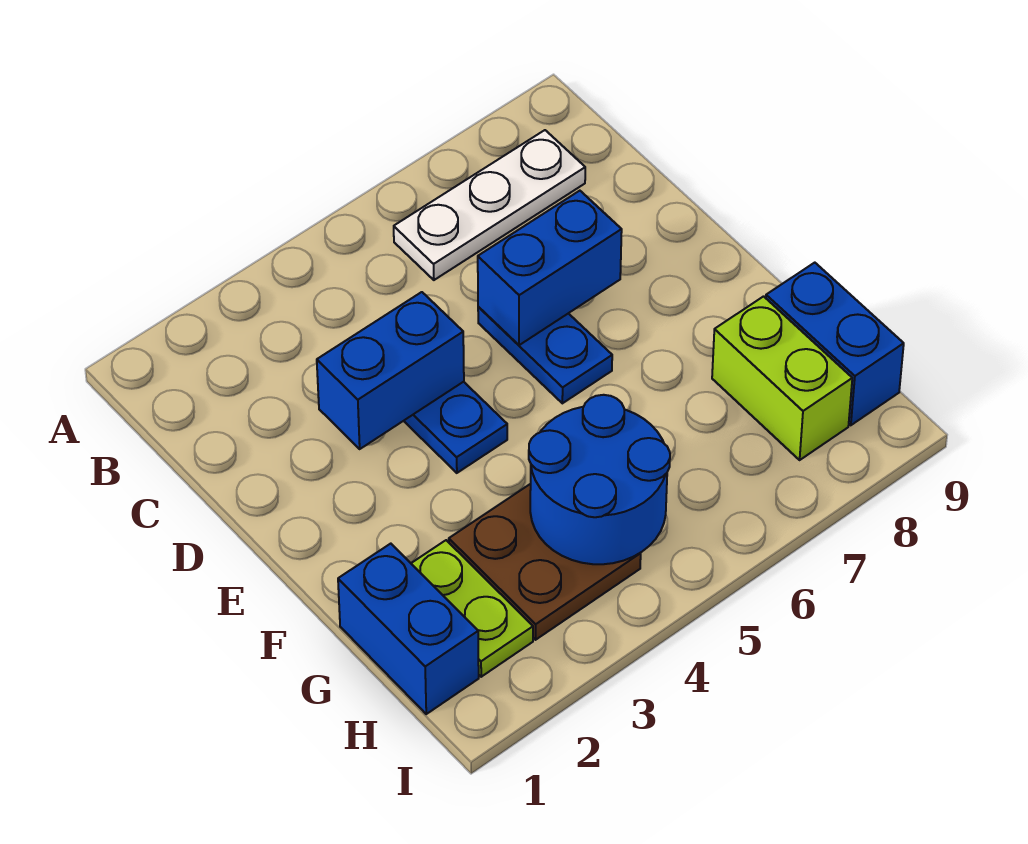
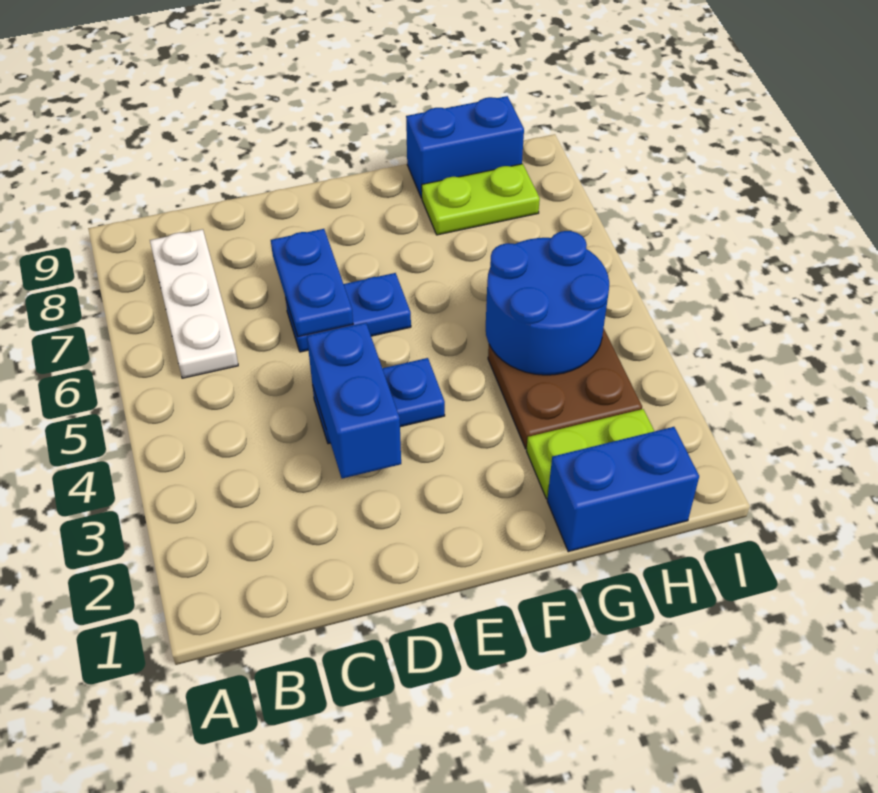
blue brick D6:D7 level 2 -> blue plate D6:D7 level 2
lime brick G8:H8 level 1 -> lime plate G8:H8 level 1

